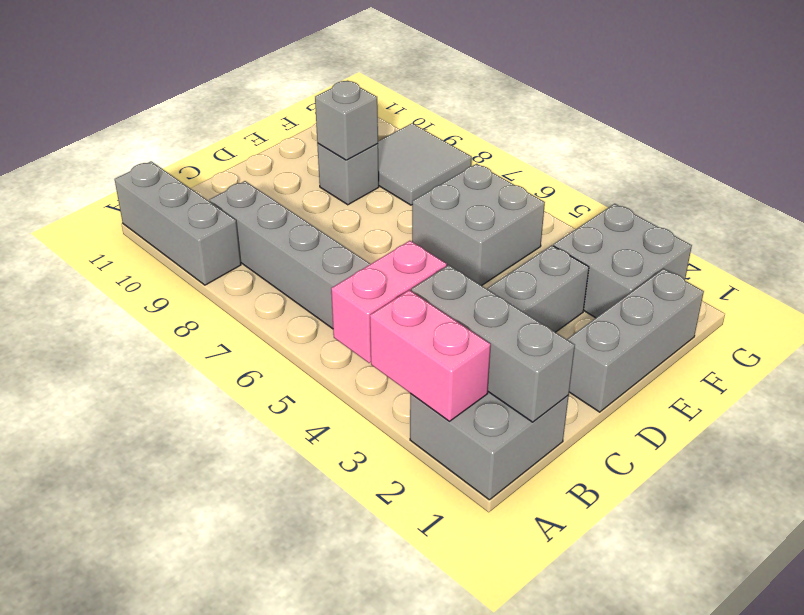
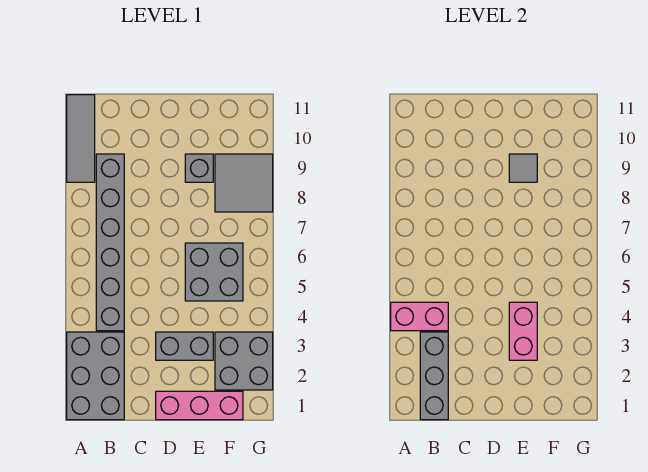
grey brick A1:B2 level 1 -> grey brick A1:B3 level 1
pink brick A2:A3 level 2 -> pink brick E3:E4 level 2
grey brick A9:A11 level 1 -> grey tile A9:A11 level 1
grey brick D1:F1 level 1 -> pink brick D1:F1 level 1
grey brick E9 level 2 -> grey tile E9 level 2

